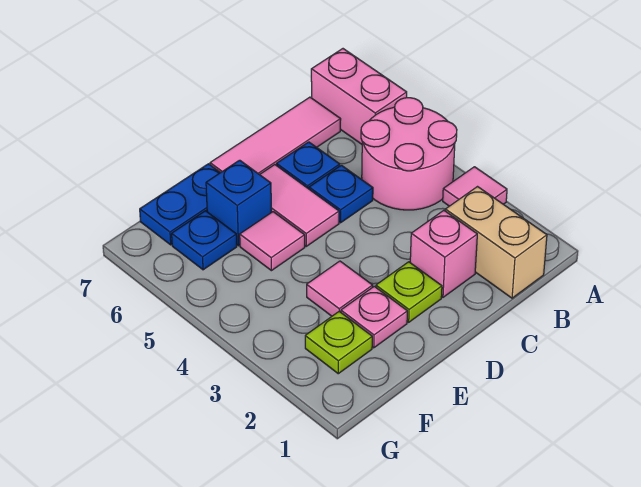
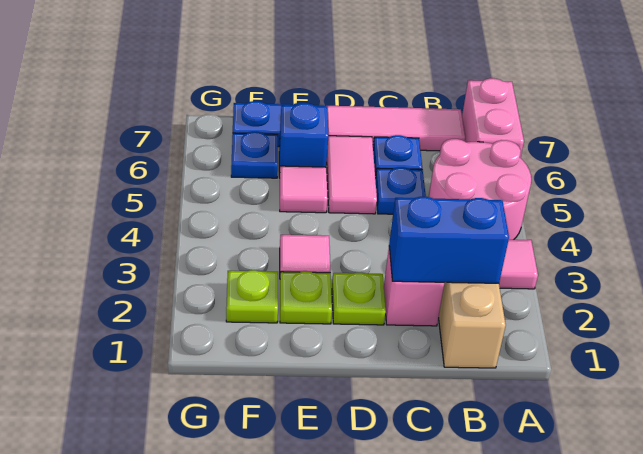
none -> blue brick B2:C2 level 2
pink plate E2 level 1 -> lime plate E2 level 1

